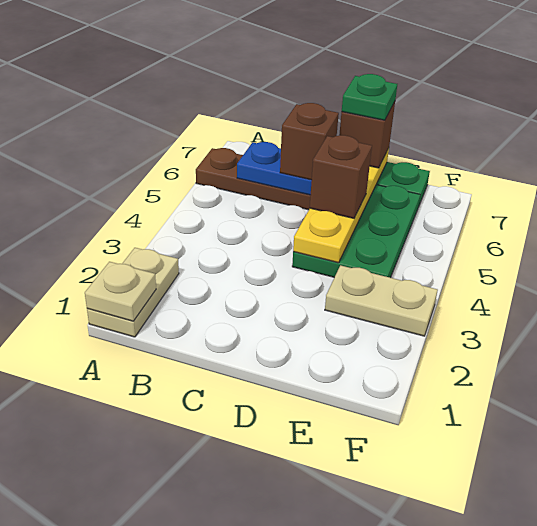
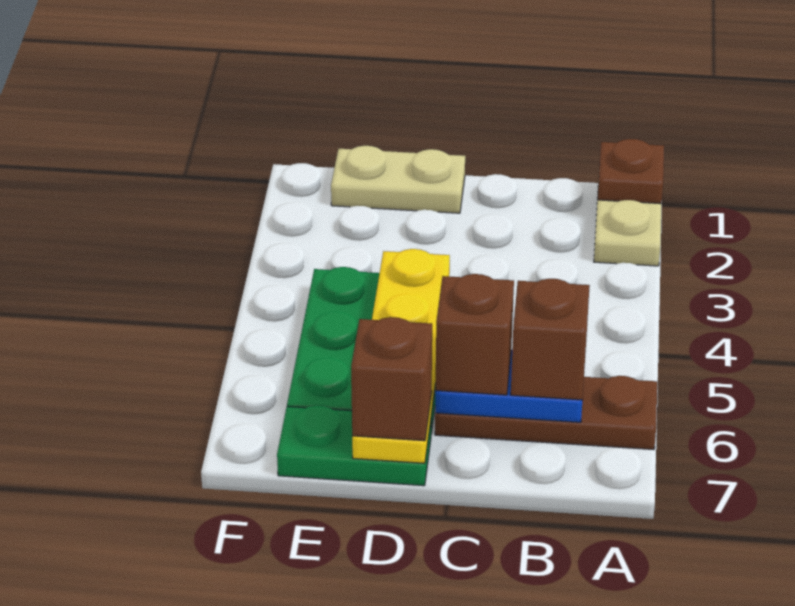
tan plate A1 level 2 -> brown plate A1 level 2
brown brick D5 level 3 -> brown brick B6 level 3
green plate D7 level 4 -> none
tan plate E3:F3 level 1 -> tan plate D1:E1 level 1

